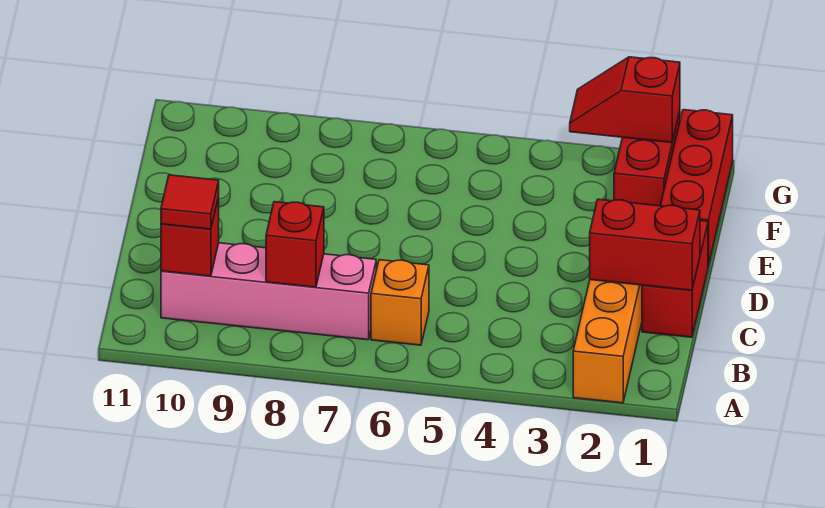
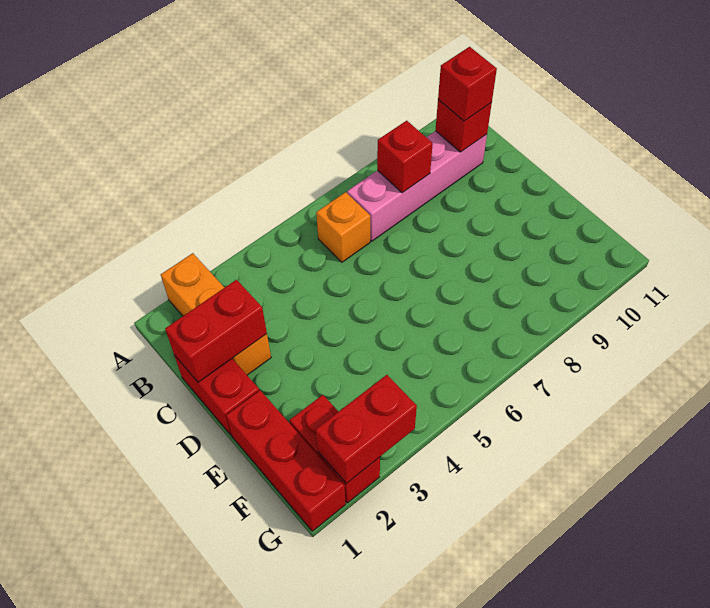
red tile B10 level 3 -> red brick B10 level 3
red slope G2:G3 level 2 top 2 -> red brick G2:G3 level 2

